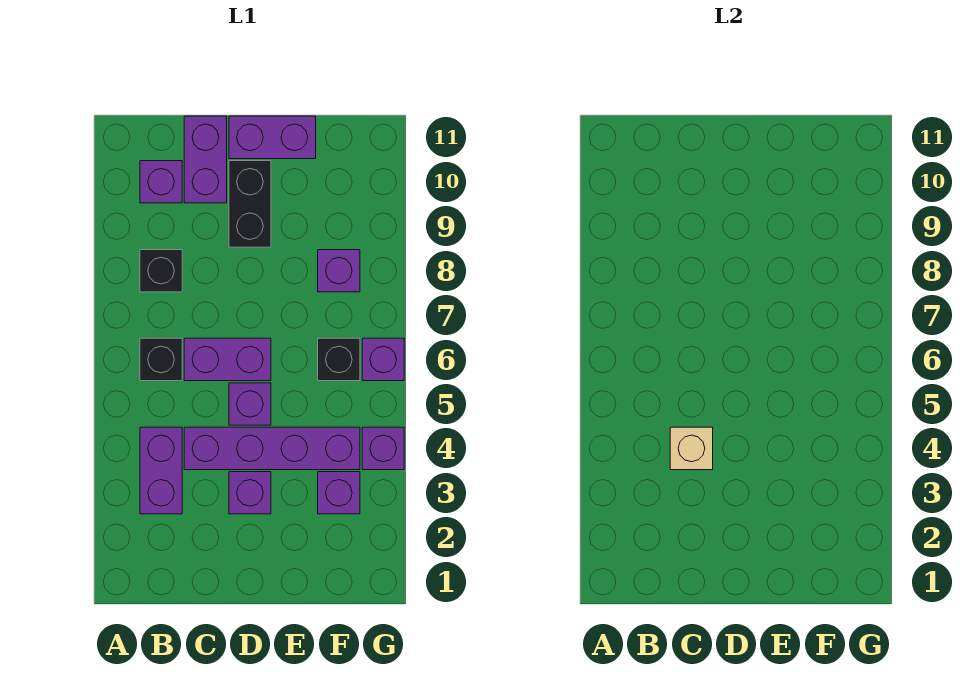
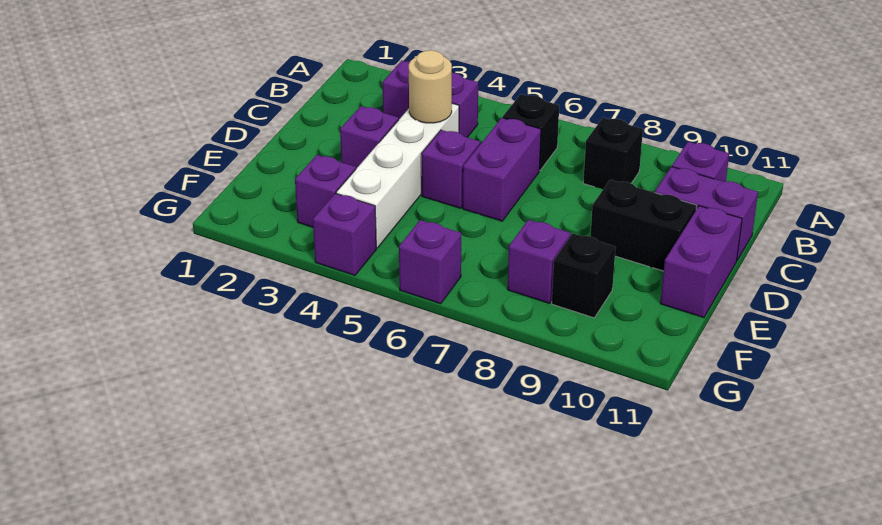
purple brick C4:F4 level 1 -> white brick C4:F4 level 1
tan brick C4 level 2 -> tan round brick C4 level 2
black brick F6 level 1 -> black brick F9 level 1

